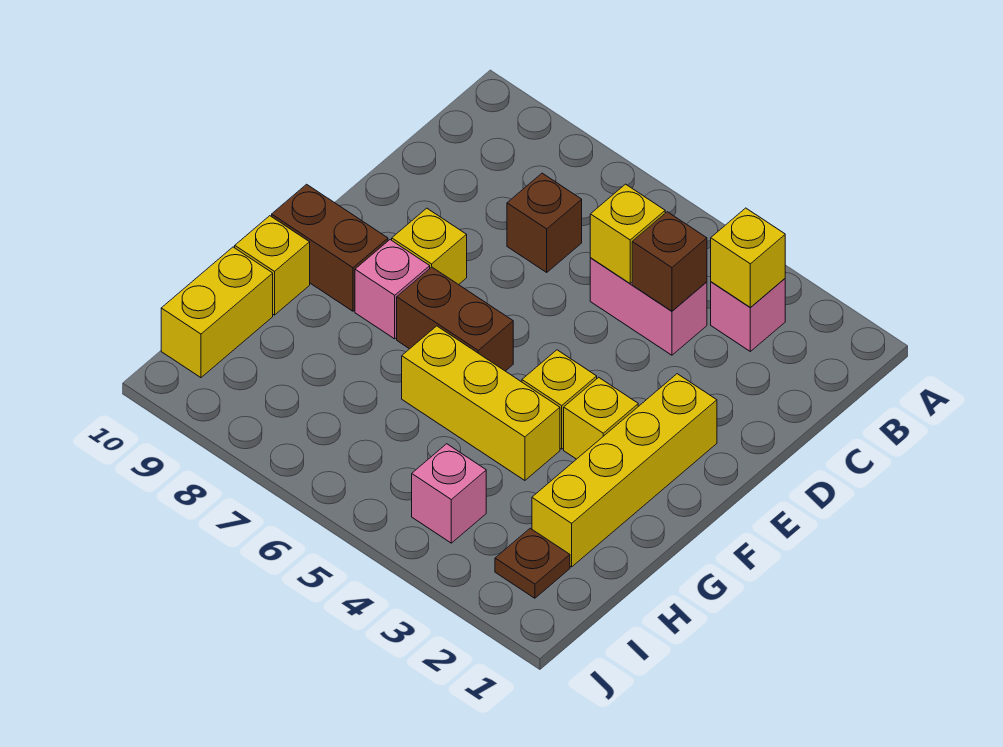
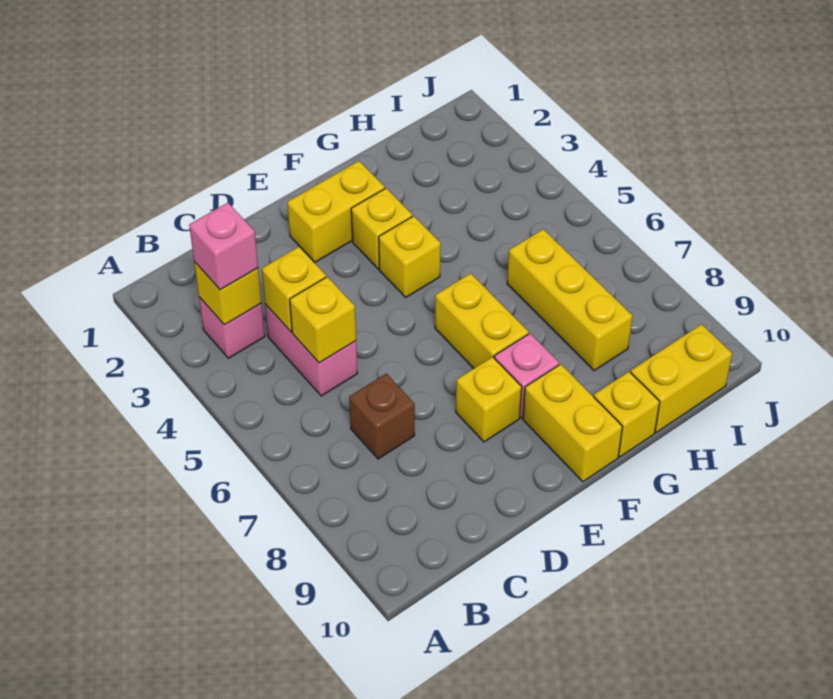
brown brick C4 level 2 -> yellow brick C4 level 2
yellow brick E2:H2 level 1 -> yellow brick E2:F2 level 1
brown brick F6:F7 level 1 -> yellow brick F6:F7 level 1
brown brick F9:F10 level 1 -> yellow brick F9:F10 level 1
yellow brick G4:G6 level 1 -> yellow brick H6:H8 level 1
brown plate I2 level 1 -> none
pink brick I4 level 1 -> pink brick B3 level 3

